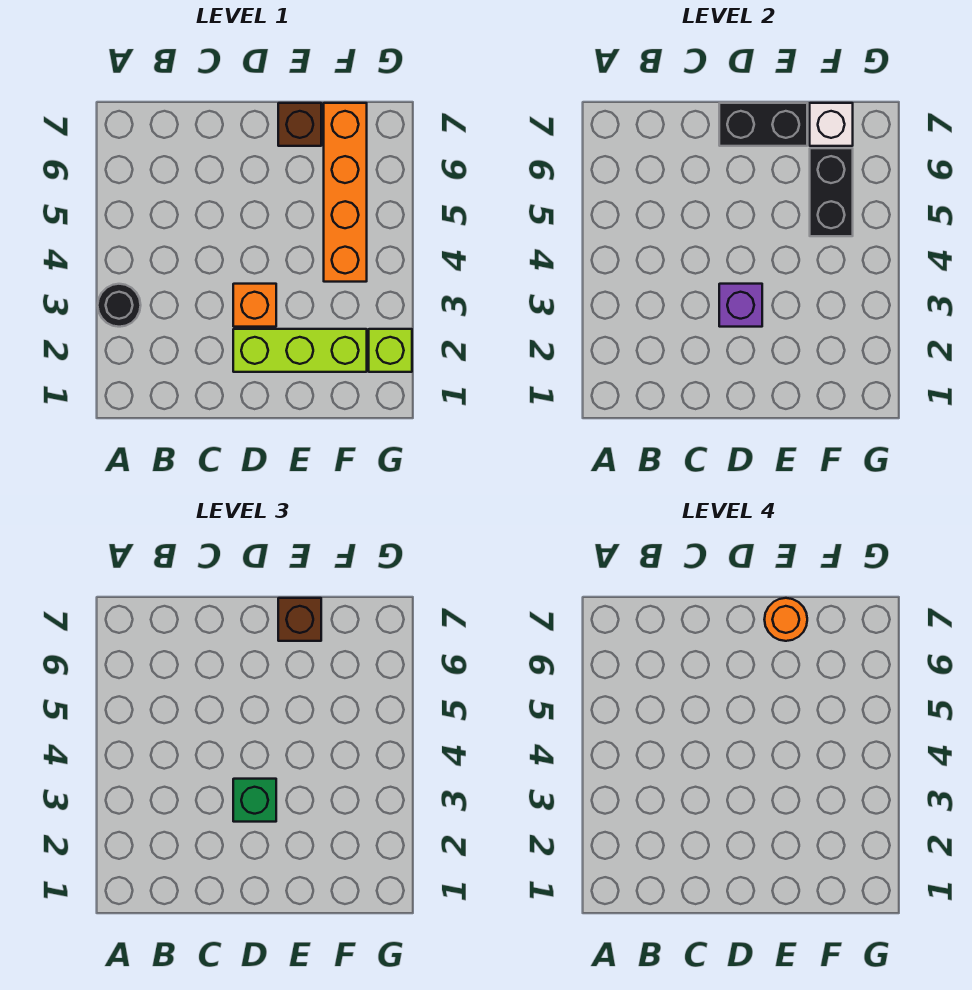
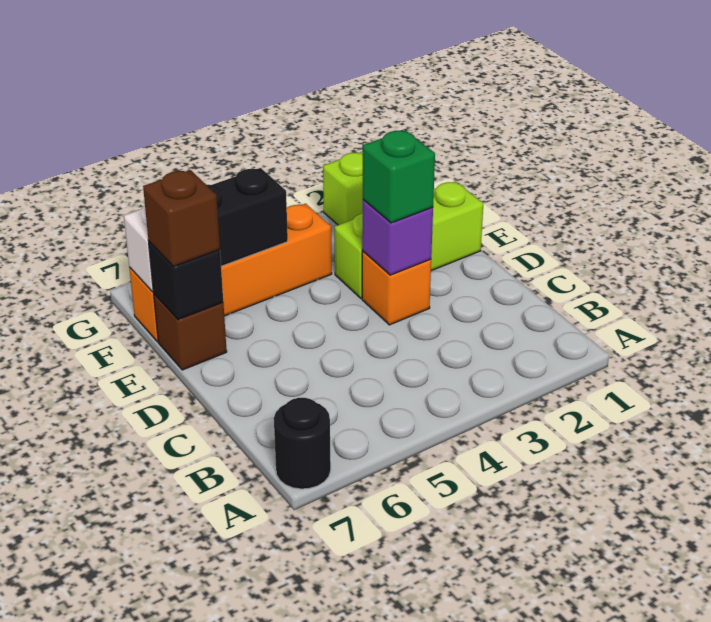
black round brick A3 level 1 -> black round brick A7 level 1
lime brick D2:F2 level 1 -> lime brick E1:E3 level 1
black brick D7:E7 level 2 -> black brick E7 level 2
orange round brick E7 level 4 -> none

